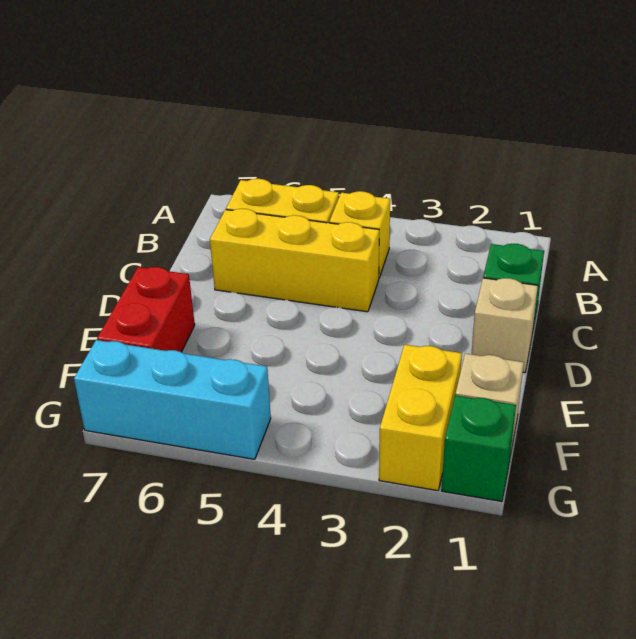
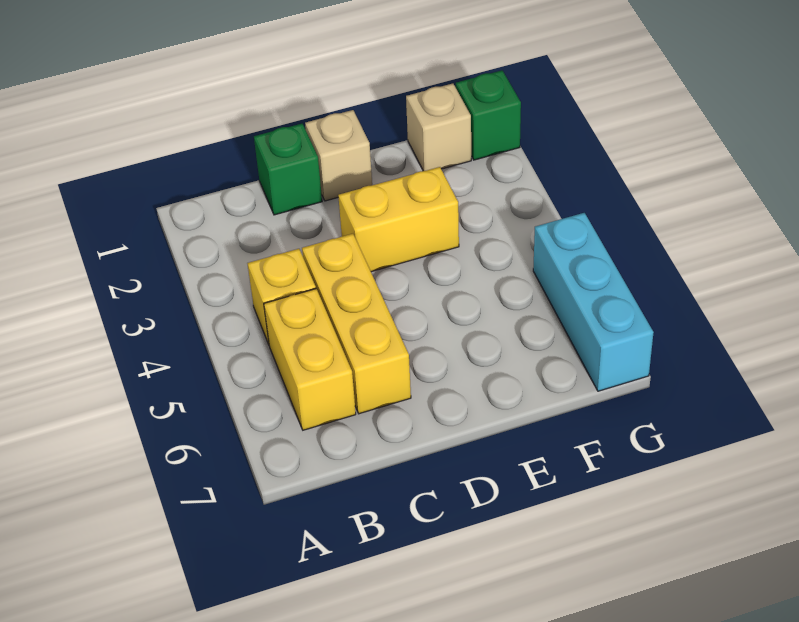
red brick E7:F7 level 1 -> none
yellow brick F2:G2 level 1 -> yellow brick D3:E3 level 1

